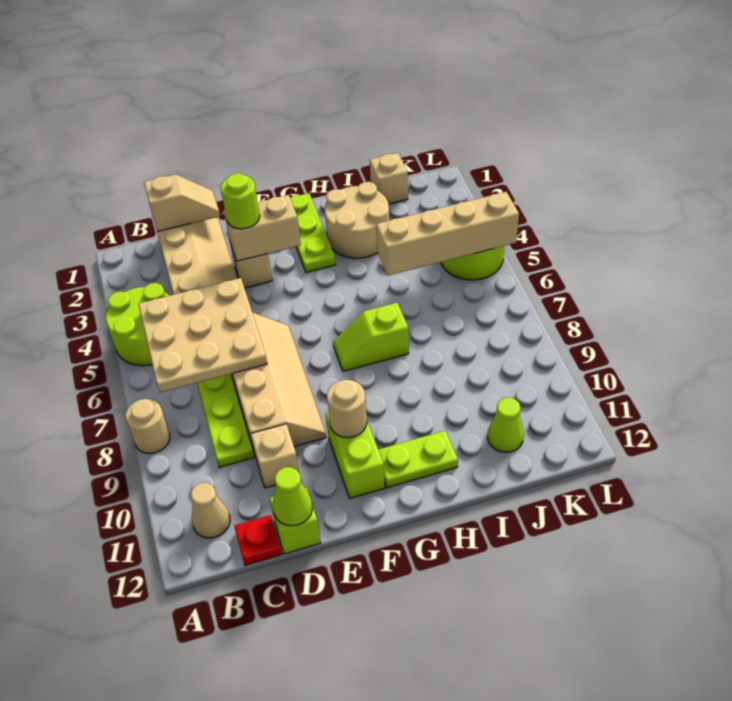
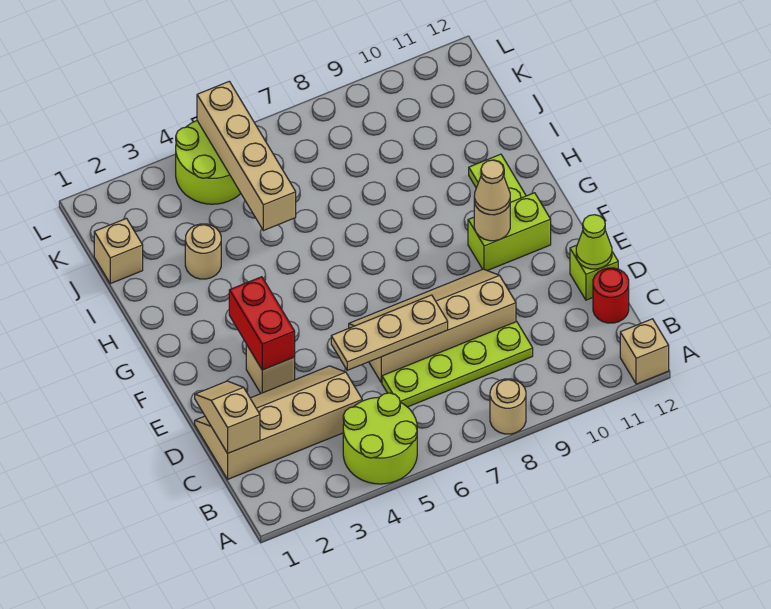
tan plate B5:D7 level 2 -> tan plate D5:D7 level 2
tan cone B11 level 1 -> tan cone F10 level 3
red plate C12 level 1 -> red round brick C12 level 1
tan brick D10 level 1 -> tan brick A12 level 1
tan brick E3:F3 level 2 -> red brick E3:F3 level 2
lime round brick E3 level 3 -> none
lime plate G1:G3 level 1 -> none
lime slope G7:H7 level 1 top H -> none
tan round brick H2:I3 level 1 -> tan round brick I3 level 1
lime cone J11 level 1 -> none

